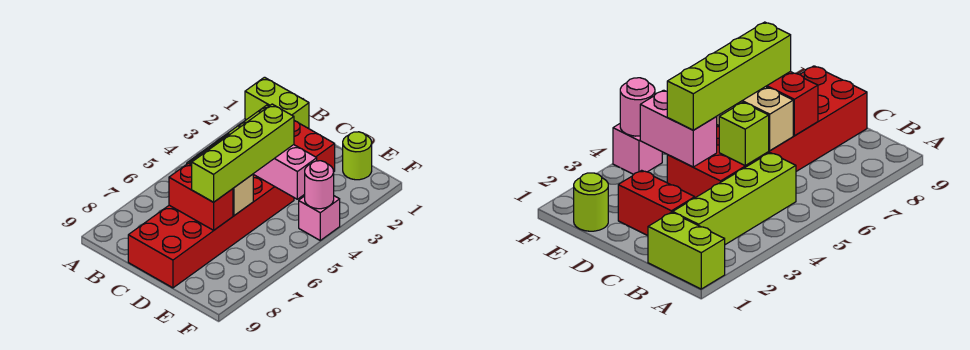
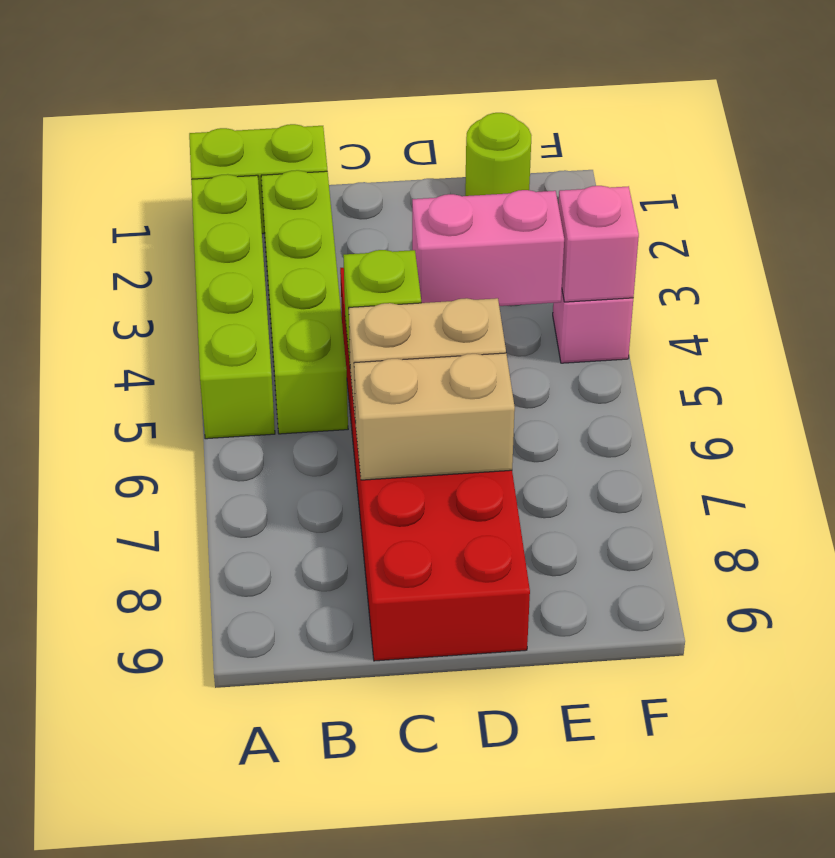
red brick C2:D2 level 1 -> none
red brick C7:D7 level 2 -> tan brick C7:D7 level 2
lime brick D4:D7 level 3 -> lime brick A2:A5 level 1
pink round brick F4 level 2 -> pink brick F4 level 2

